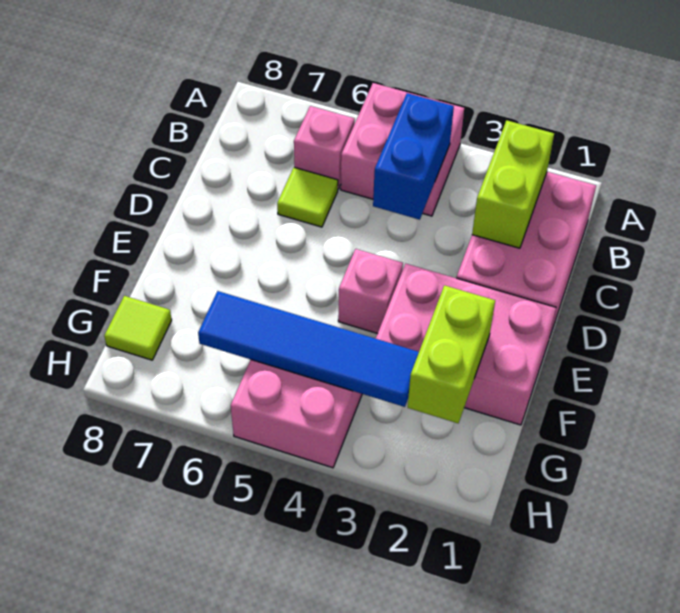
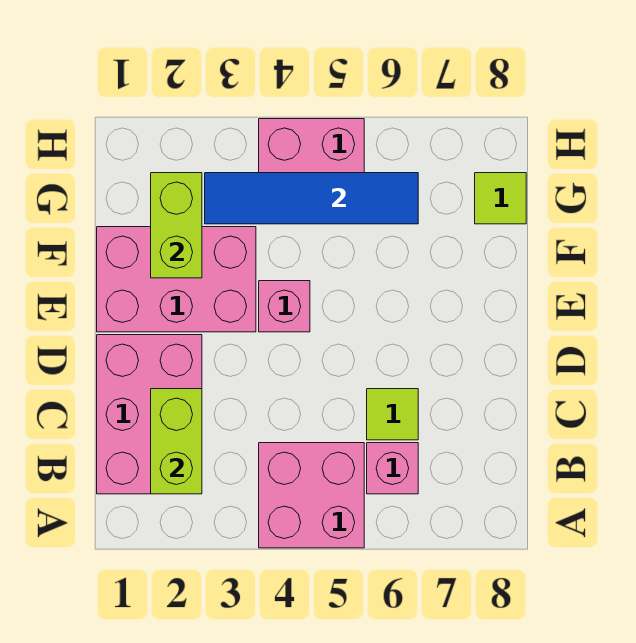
blue brick B4:C4 level 2 -> none

